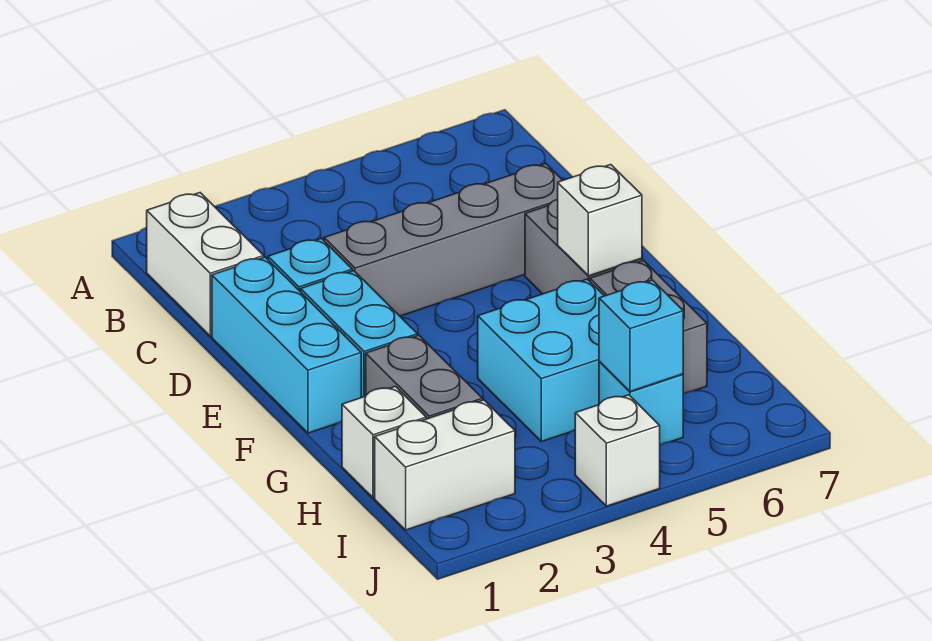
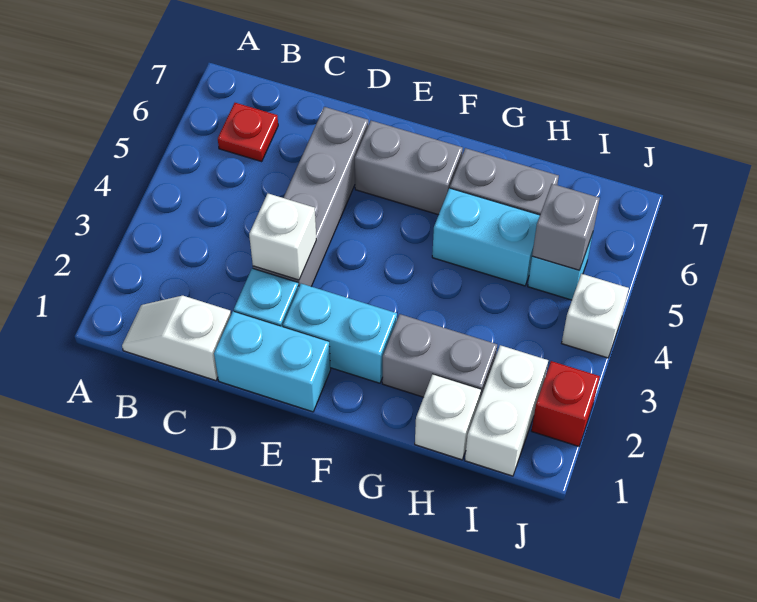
white brick B1:C1 level 1 -> white slope B1:C1 level 1 top C
none -> red plate B6 level 1
cyan brick D1:F1 level 1 -> cyan brick D1:E1 level 1
white brick F6 level 2 -> white brick D3 level 2
cyan brick G4:H5 level 1 -> cyan brick G5:H5 level 1
cyan brick I5 level 2 -> grey brick I5 level 2
none -> red brick J2 level 1

